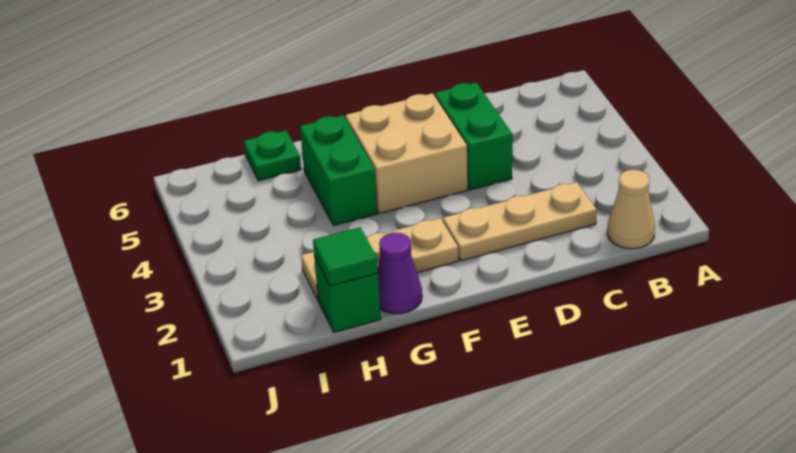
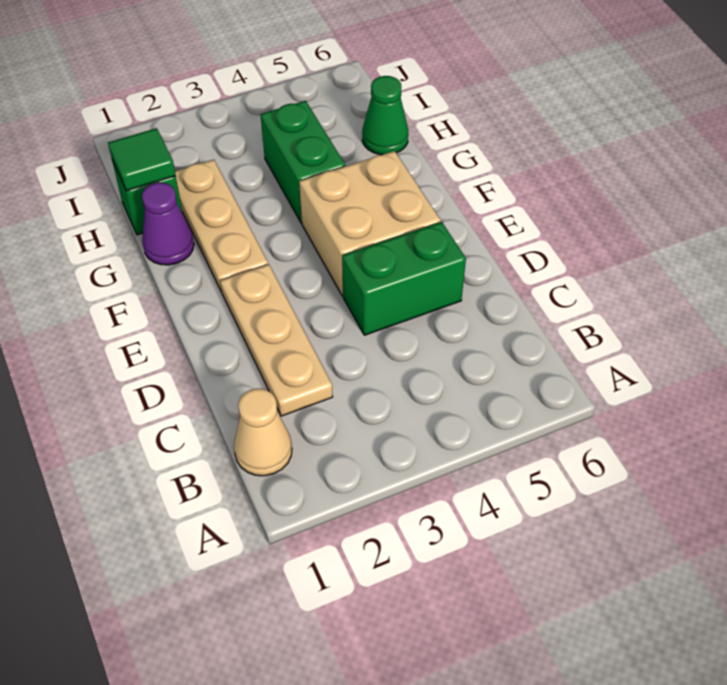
green brick G4:G5 level 1 -> green brick G4:H4 level 1
green plate H6 level 1 -> green cone H6 level 1

